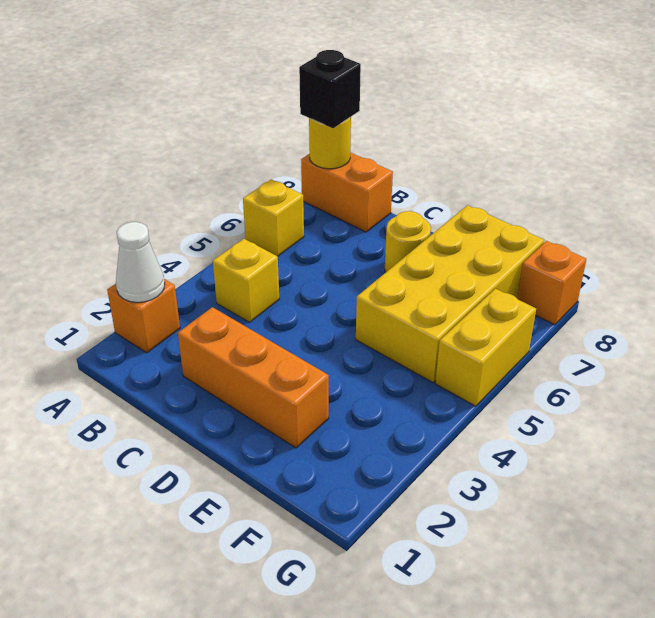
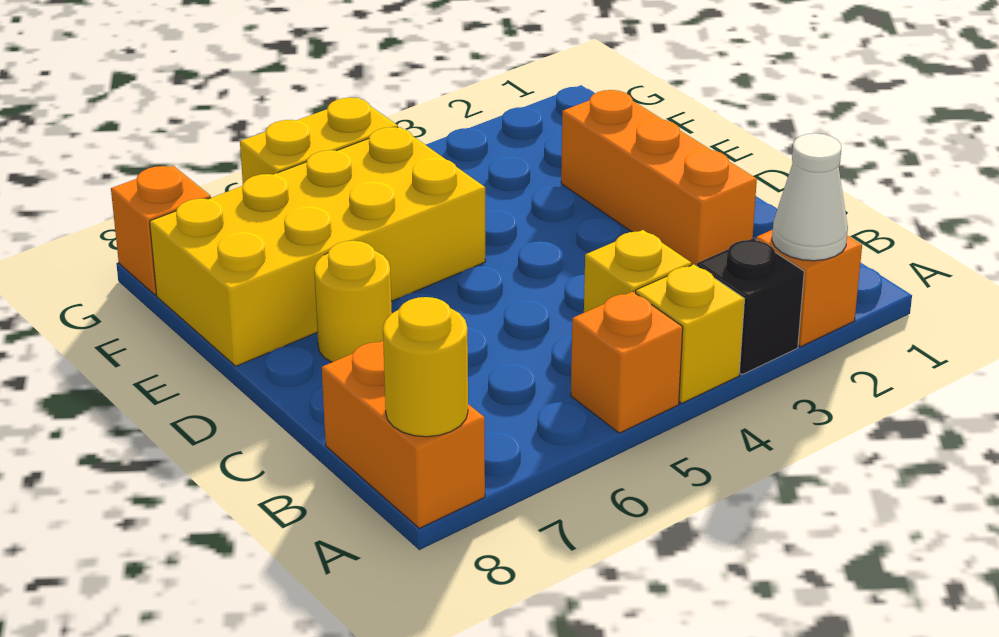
none -> orange brick A5 level 1
yellow brick A6 level 1 -> yellow brick A4 level 1
black brick A8 level 3 -> black brick A3 level 1

